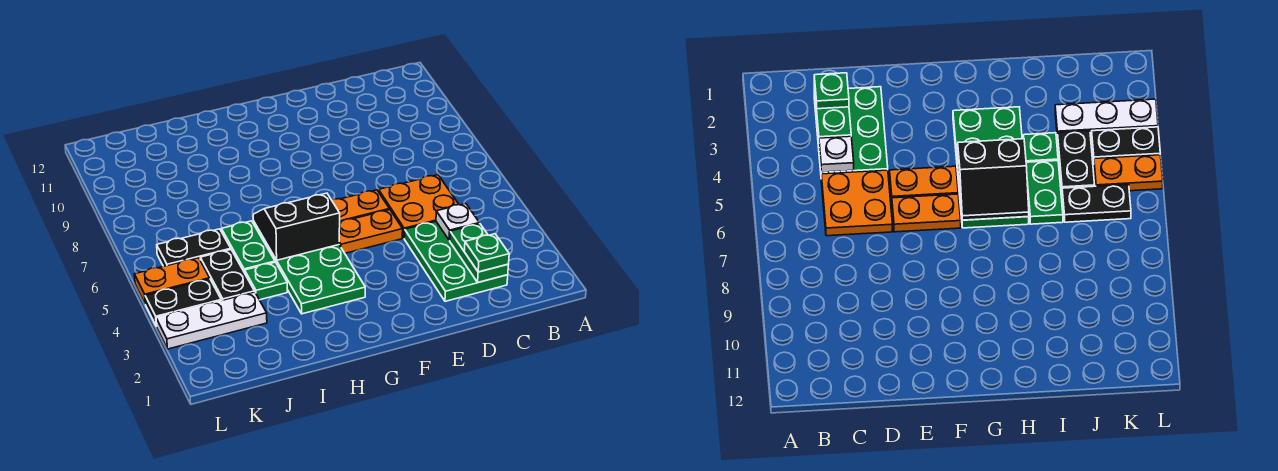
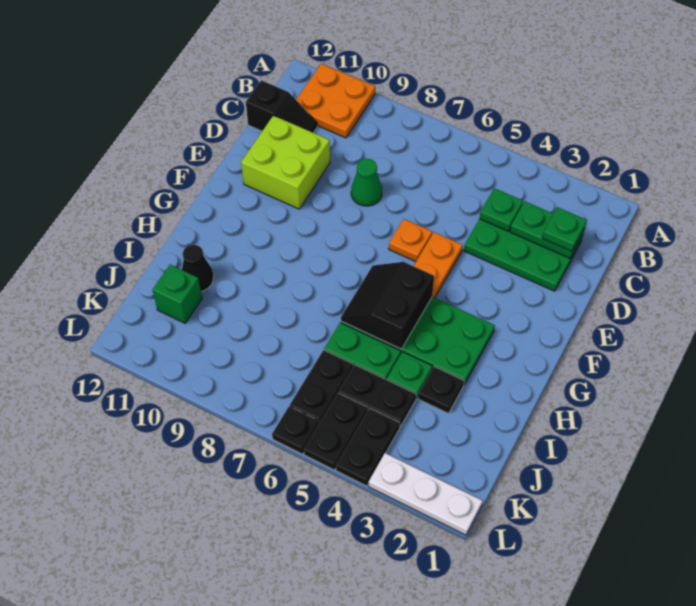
white plate C4 level 2 -> green plate C4 level 2
orange plate C5:D6 level 1 -> orange plate A10:B11 level 1
none -> black slope C11:C12 level 1 top 12
none -> green cone D8 level 1
none -> lime brick D10:E11 level 1
orange plate E6:F6 level 1 -> orange plate E6 level 1
none -> black plate I3 level 1
none -> black cone I11 level 1
white plate J3:L3 level 1 -> white plate L1:L3 level 1
none -> green brick J11 level 1
orange plate K5:L5 level 1 -> black plate K5:L5 level 1
none -> black plate L6 level 1

